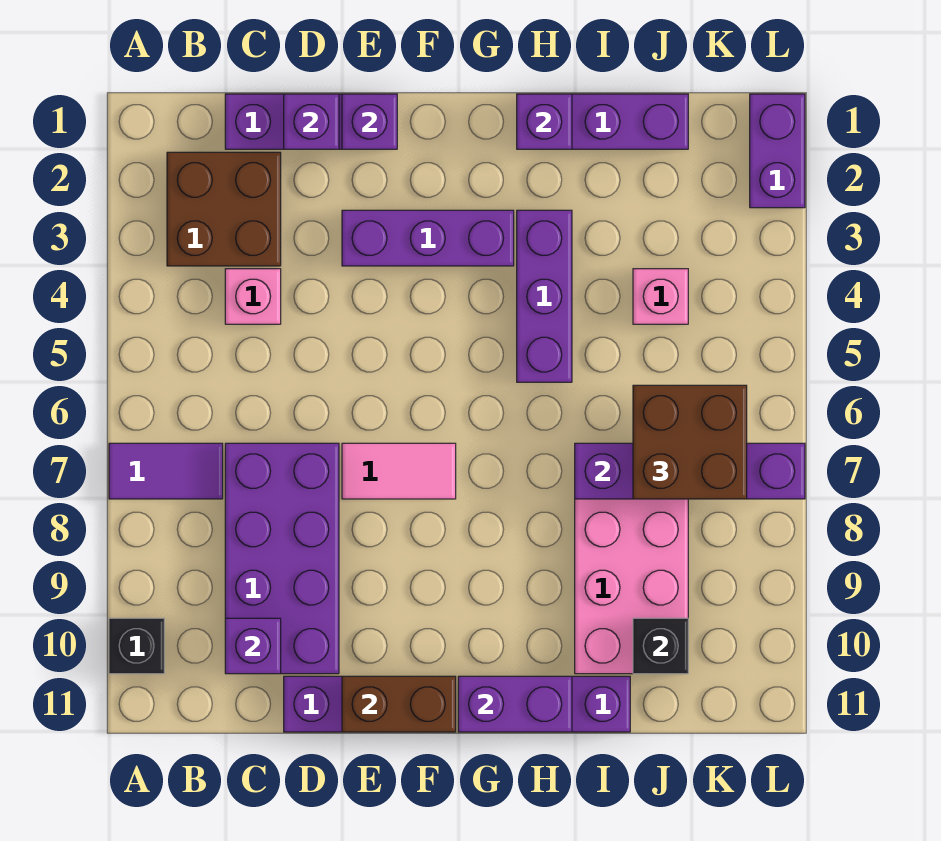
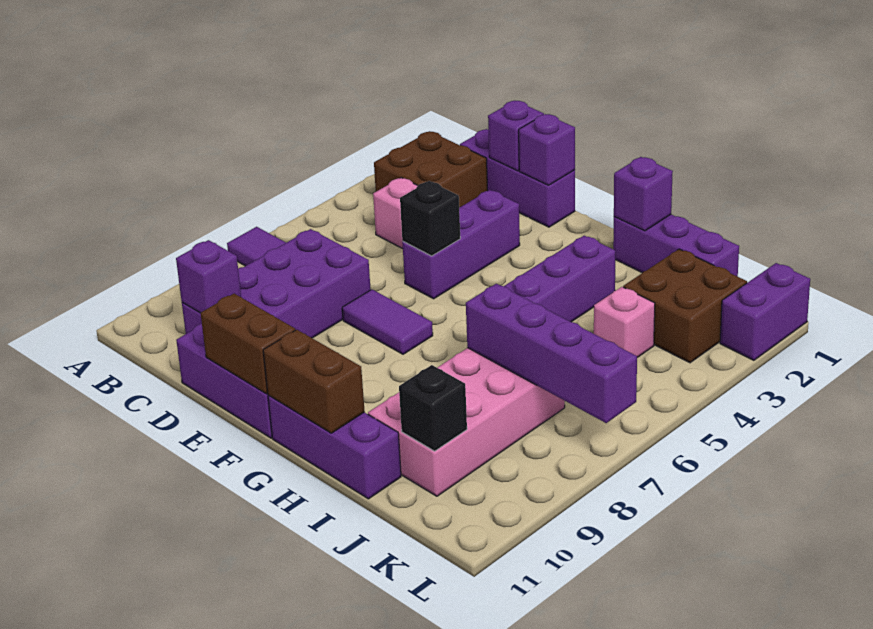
black brick A10 level 1 -> black brick E5 level 2
purple brick E3:G3 level 1 -> purple brick E3:E5 level 1
pink tile E7:F7 level 1 -> purple tile E7:F7 level 1
purple brick G11:H11 level 2 -> brown brick G11:H11 level 2
brown brick J6:K7 level 3 -> brown brick J2:K3 level 1

